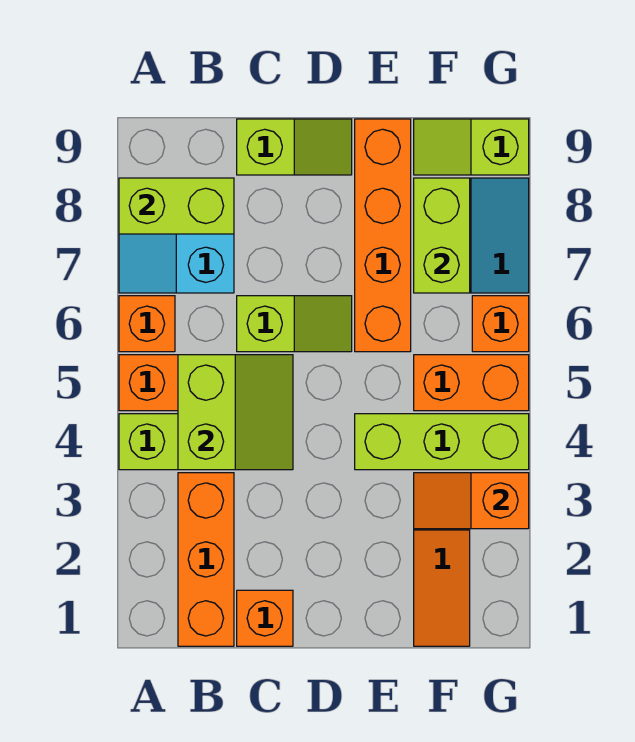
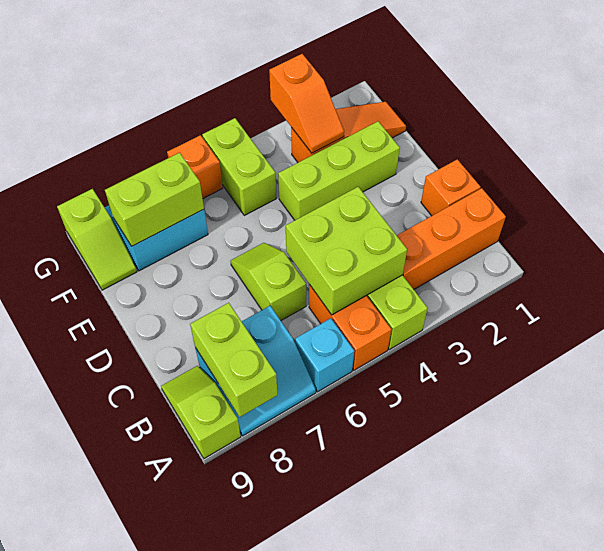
orange brick A6 level 1 -> cyan brick A6 level 1
lime slope B4:C5 level 2 top B -> lime brick B4:C5 level 2
lime slope C9:D9 level 1 top C -> lime slope A9:B9 level 1 top A
lime brick E4:G4 level 1 -> lime brick E2:E4 level 1
orange brick E6:E9 level 1 -> none
orange brick F5:G5 level 1 -> lime brick F5:G5 level 1

